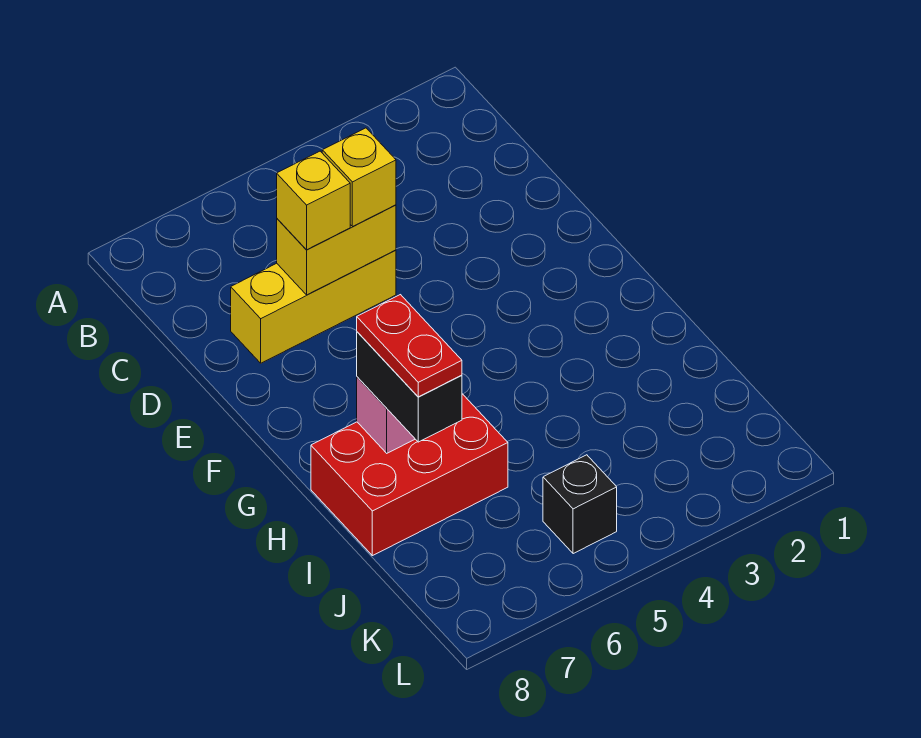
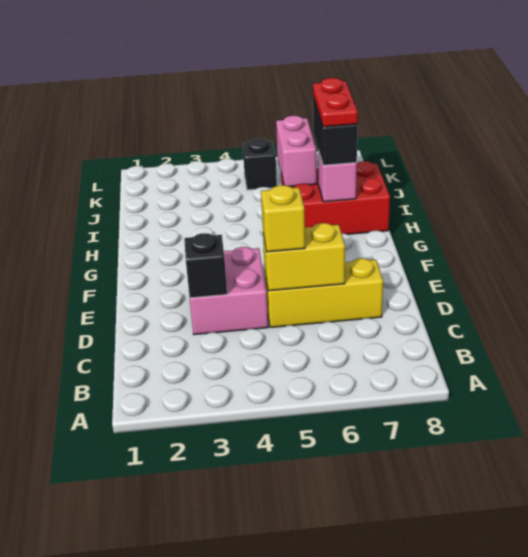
none -> pink brick D3:E4 level 1
none -> black brick D3 level 2
yellow brick D6 level 3 -> none
none -> pink brick I6:J6 level 2

